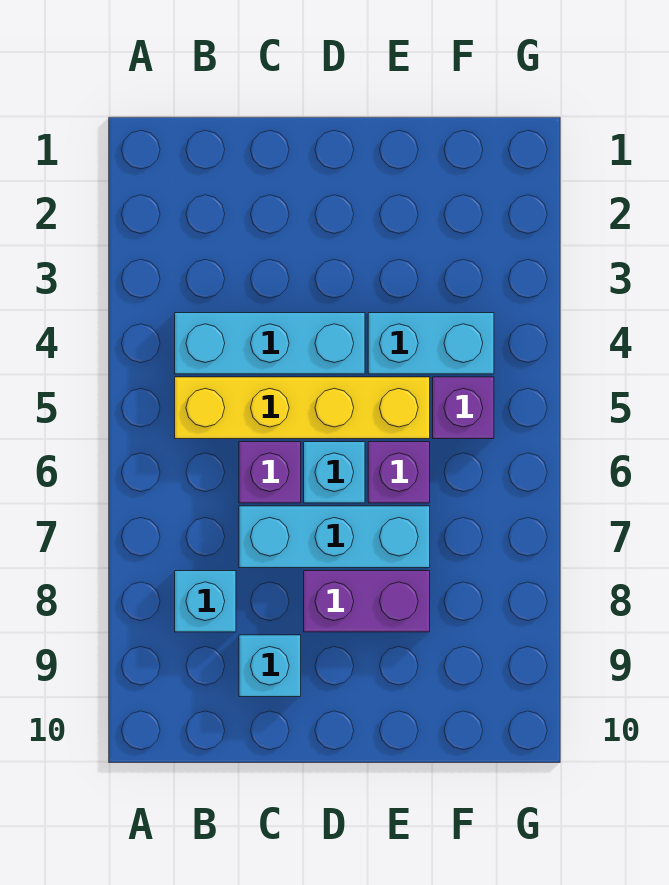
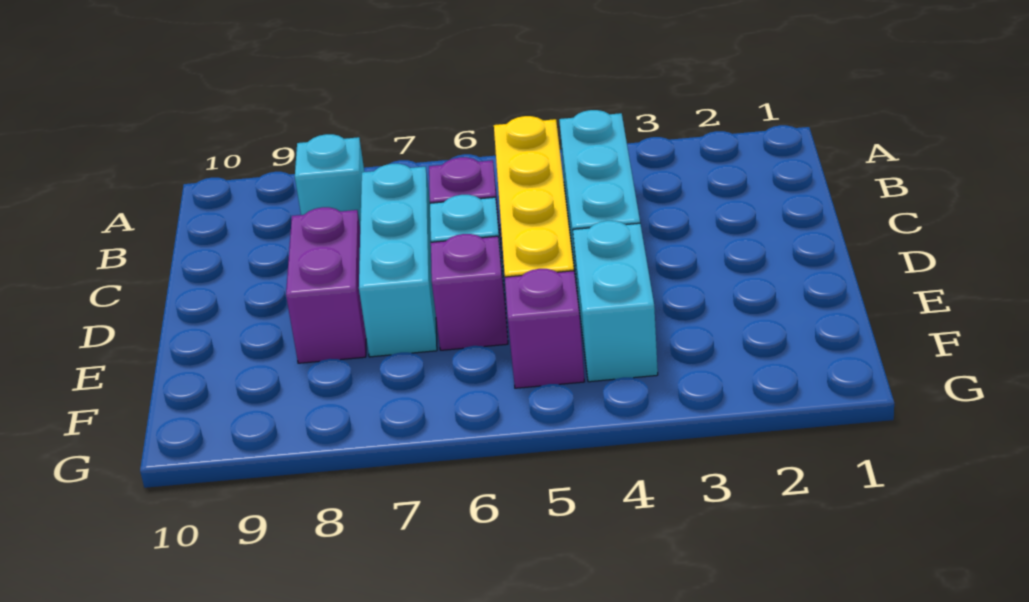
cyan brick C9 level 1 -> none

